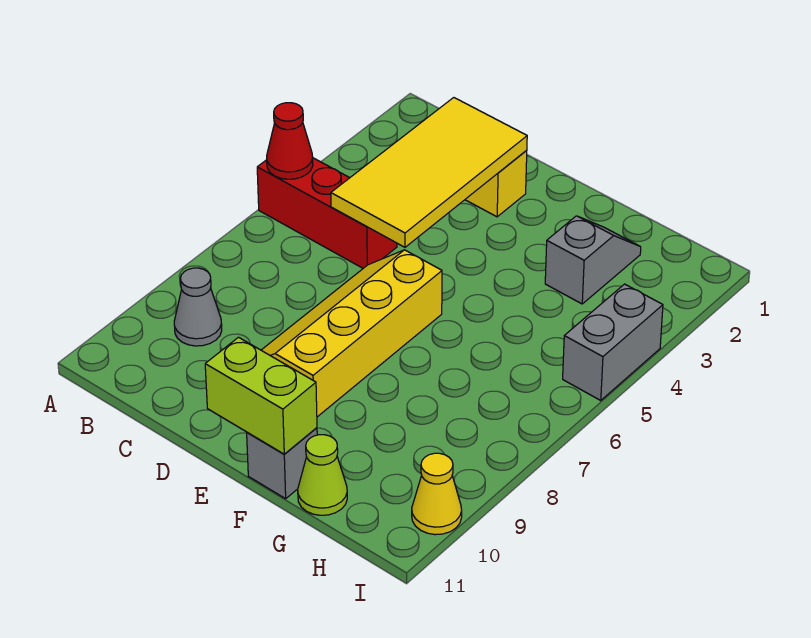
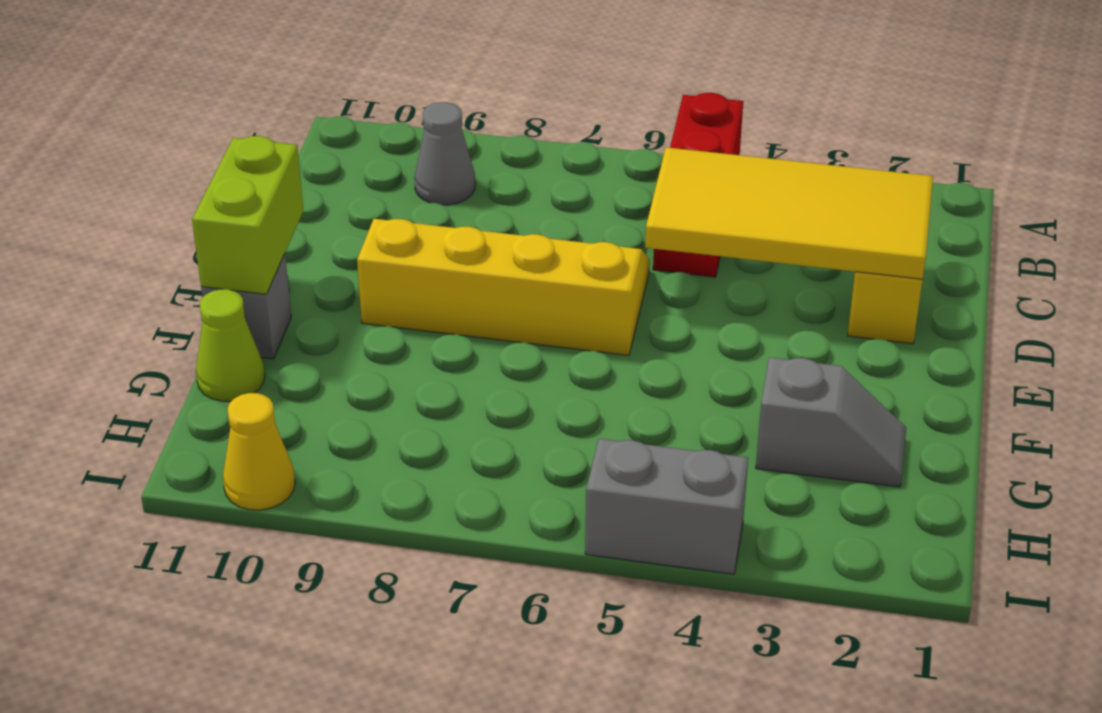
red cone A5 level 2 -> none

